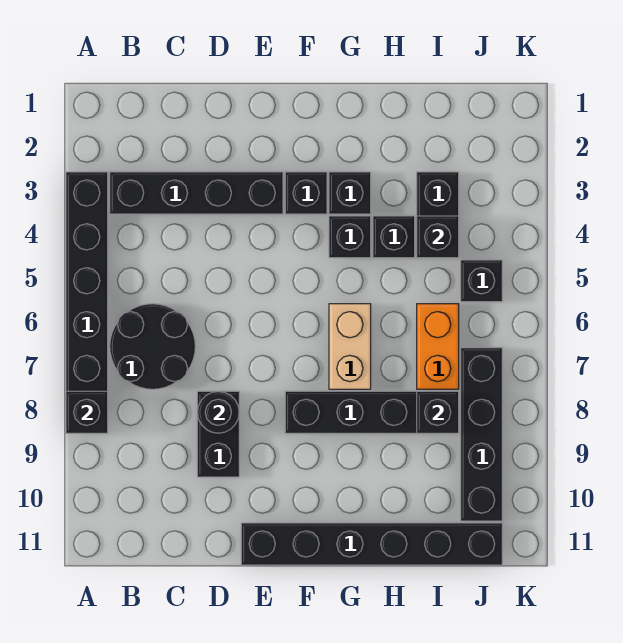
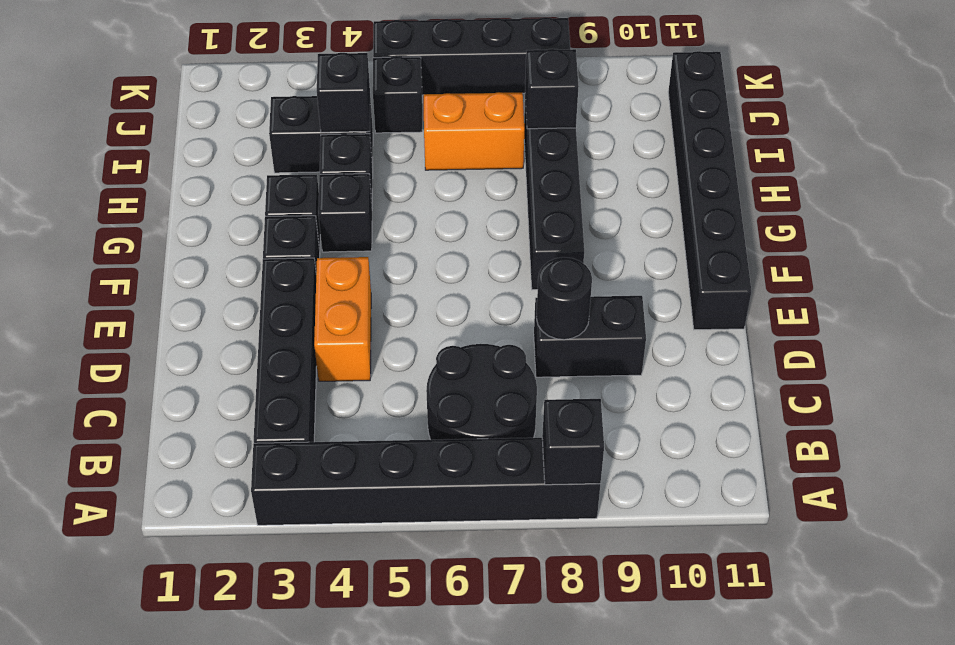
none -> orange brick D4:E4 level 1
tan brick G6:G7 level 1 -> none
black brick J7:J10 level 1 -> black brick K5:K8 level 1

